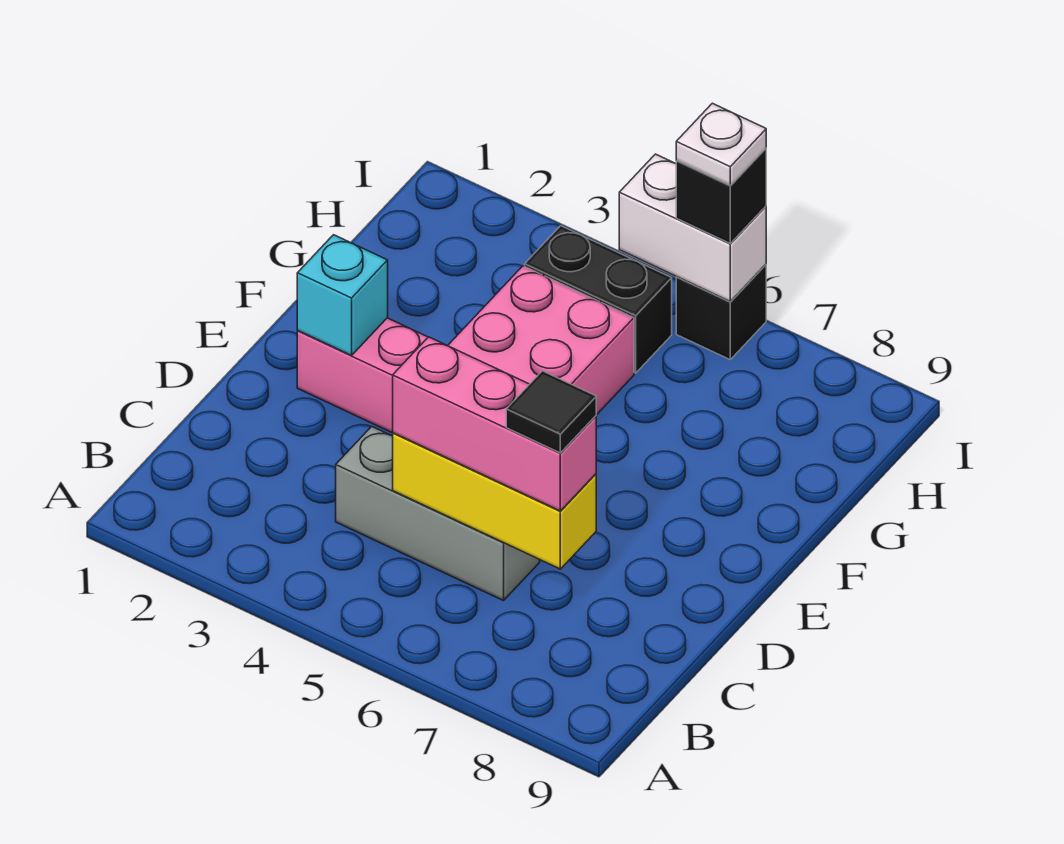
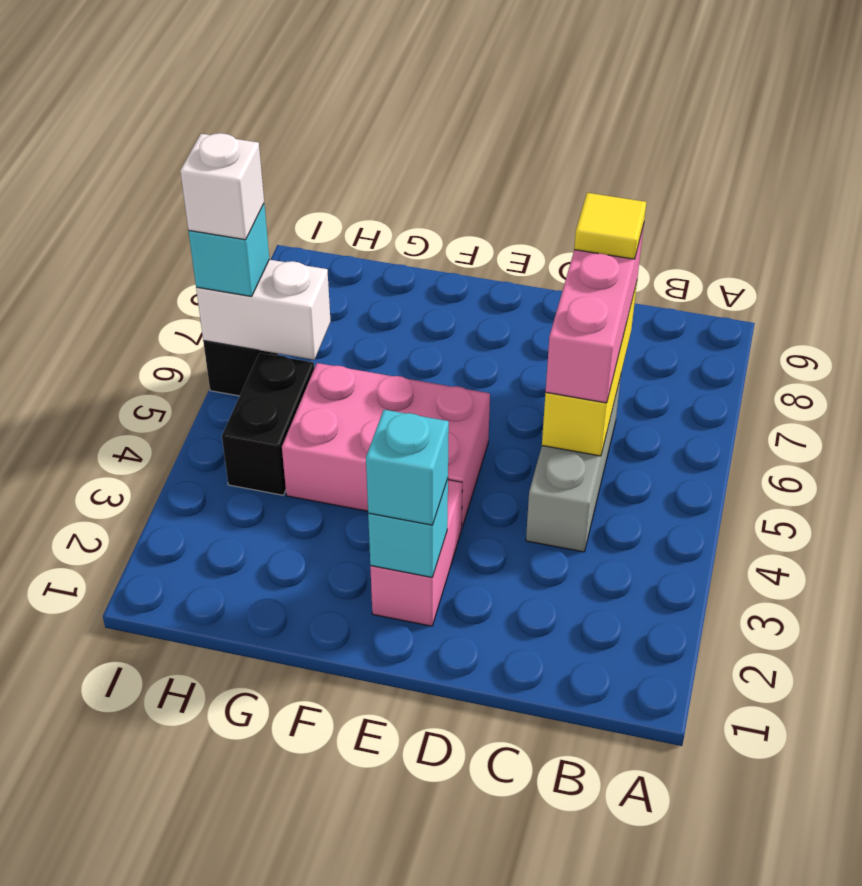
black tile C7 level 4 -> yellow tile C7 level 4
none -> cyan brick E2 level 3
white brick I5:I6 level 2 -> white brick H6:I6 level 2
black brick I6 level 3 -> cyan brick I6 level 3
white plate I6 level 4 -> white brick I6 level 4

